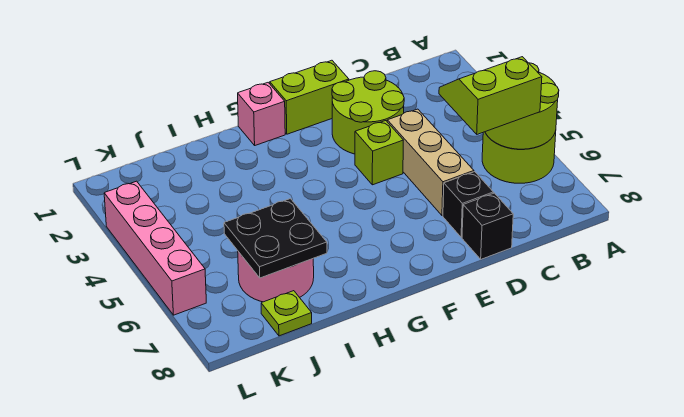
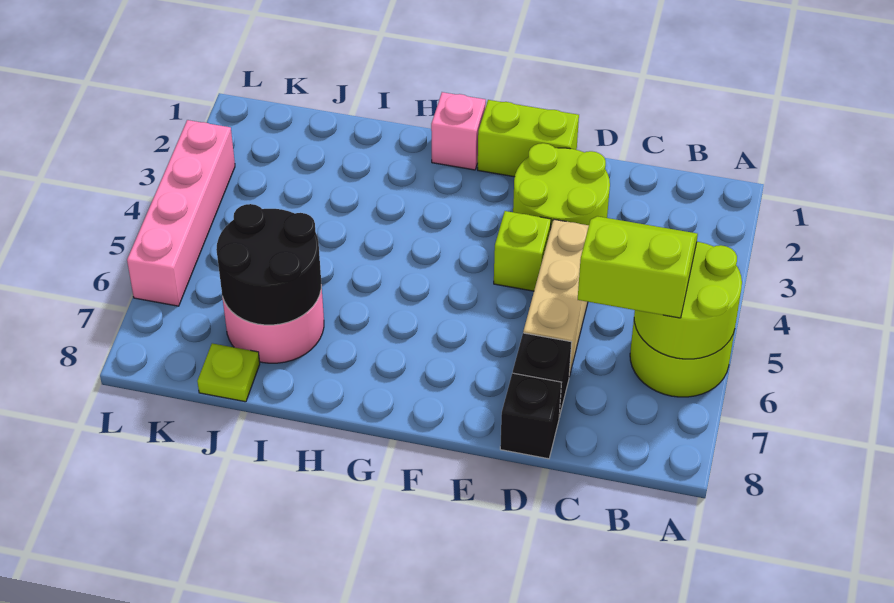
black plate I6:J7 level 2 -> black round brick I6:J7 level 2

